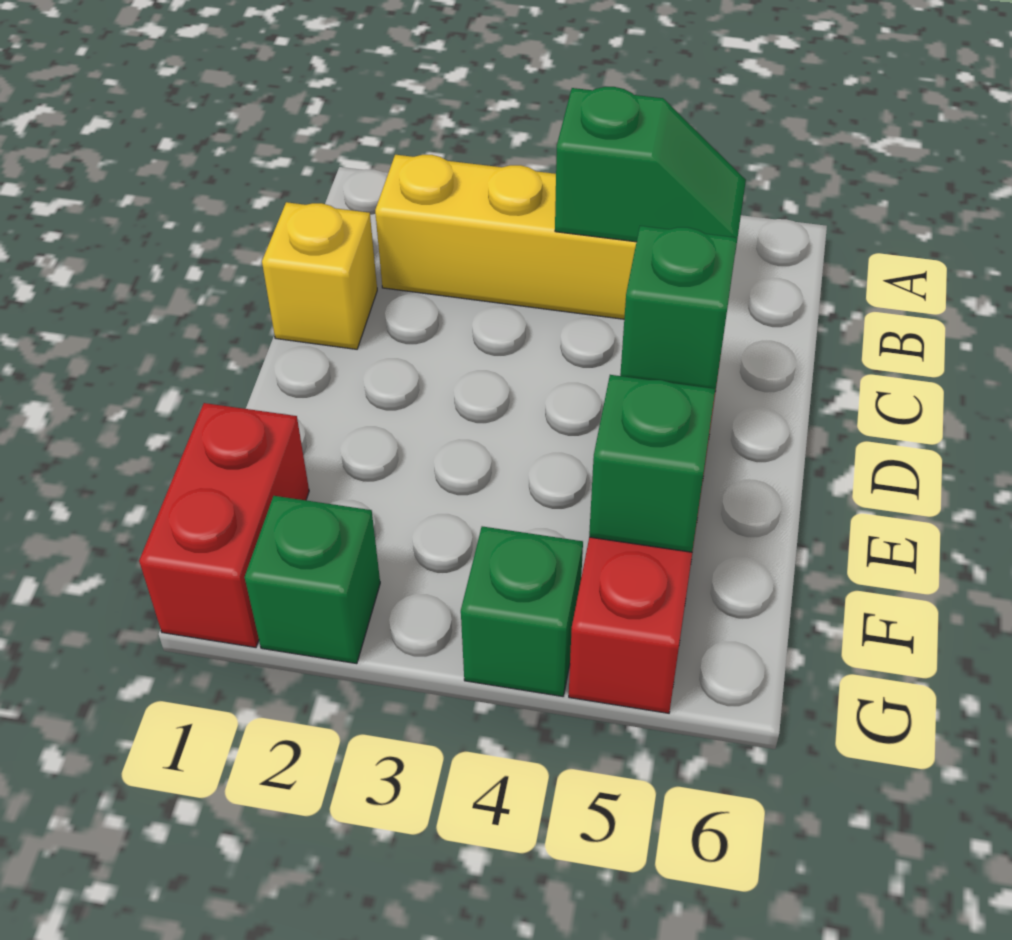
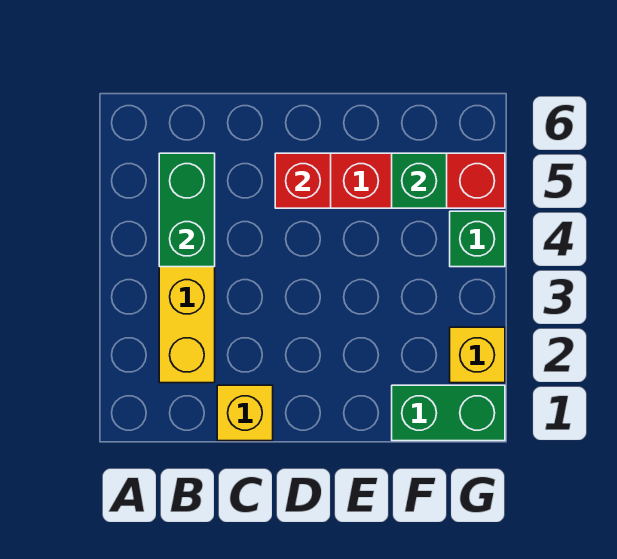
green slope B4:B5 level 2 top 4 -> green brick B4:B5 level 2
green brick D5 level 2 -> red brick D5 level 2
red brick F1:G1 level 1 -> green brick F1:G1 level 1
green brick G2 level 1 -> yellow brick G2 level 1

